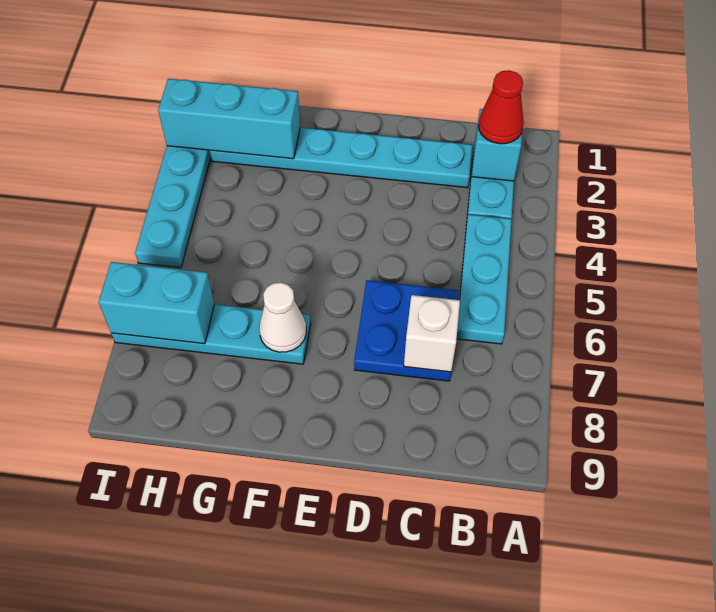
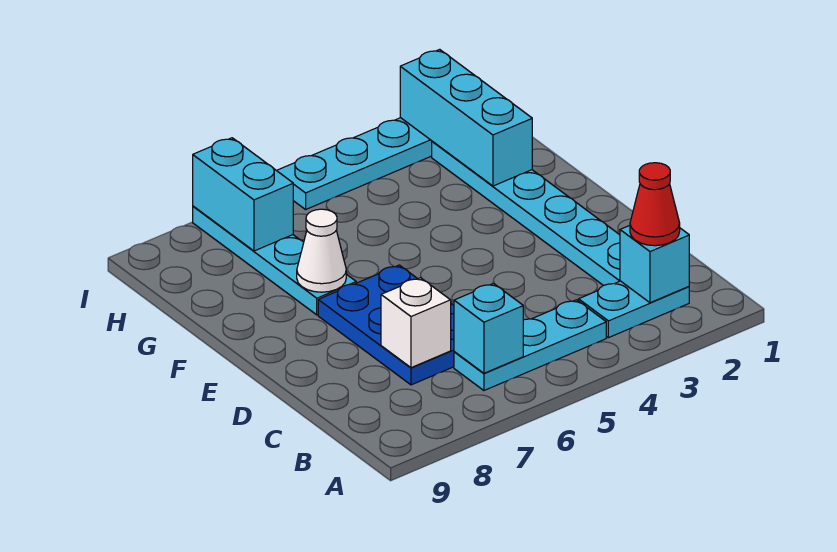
none -> cyan brick B6 level 2
blue plate C6:D7 level 1 -> blue plate C6:E7 level 1

